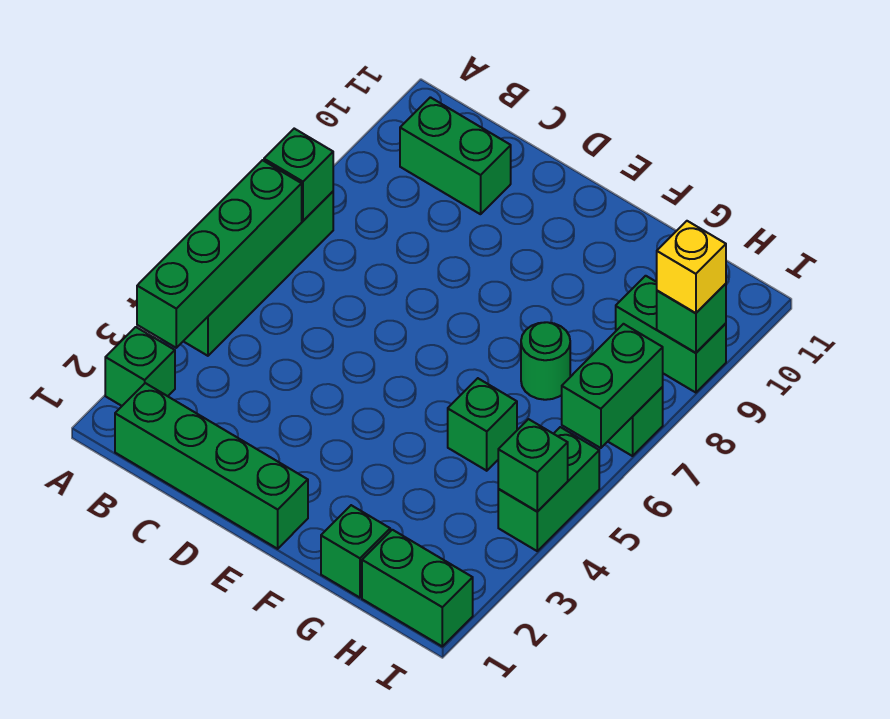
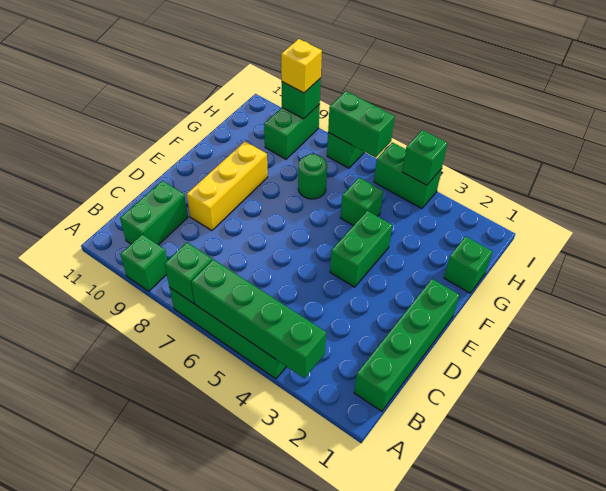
green brick A2 level 1 -> green brick A9 level 1
none -> yellow brick D9:F9 level 1
green brick H1:I1 level 1 -> green brick E4:F4 level 1

